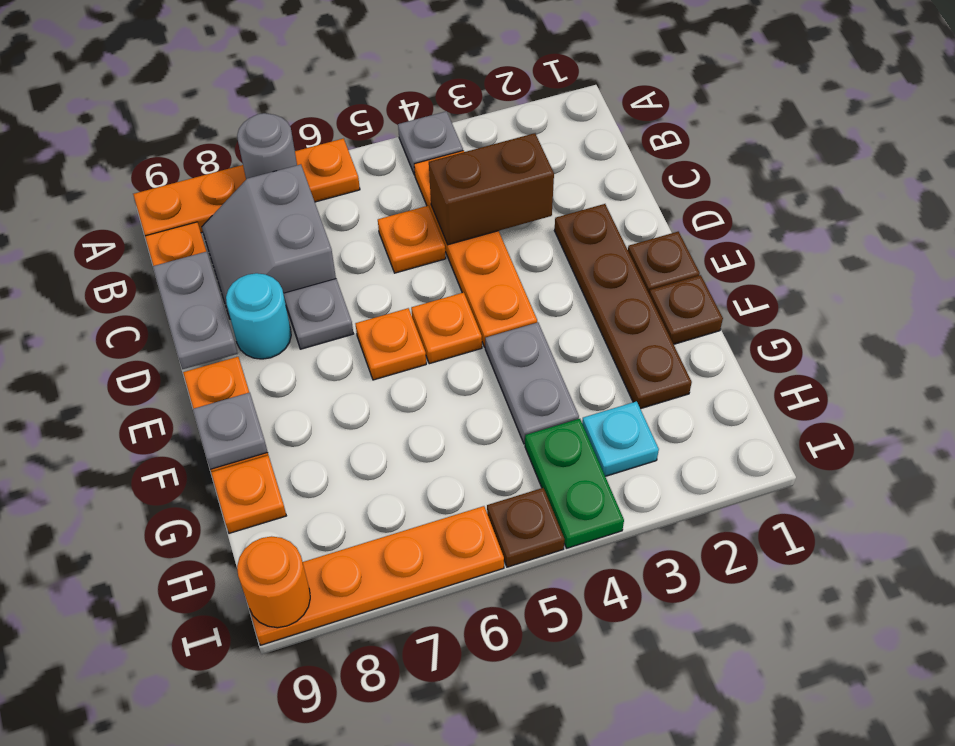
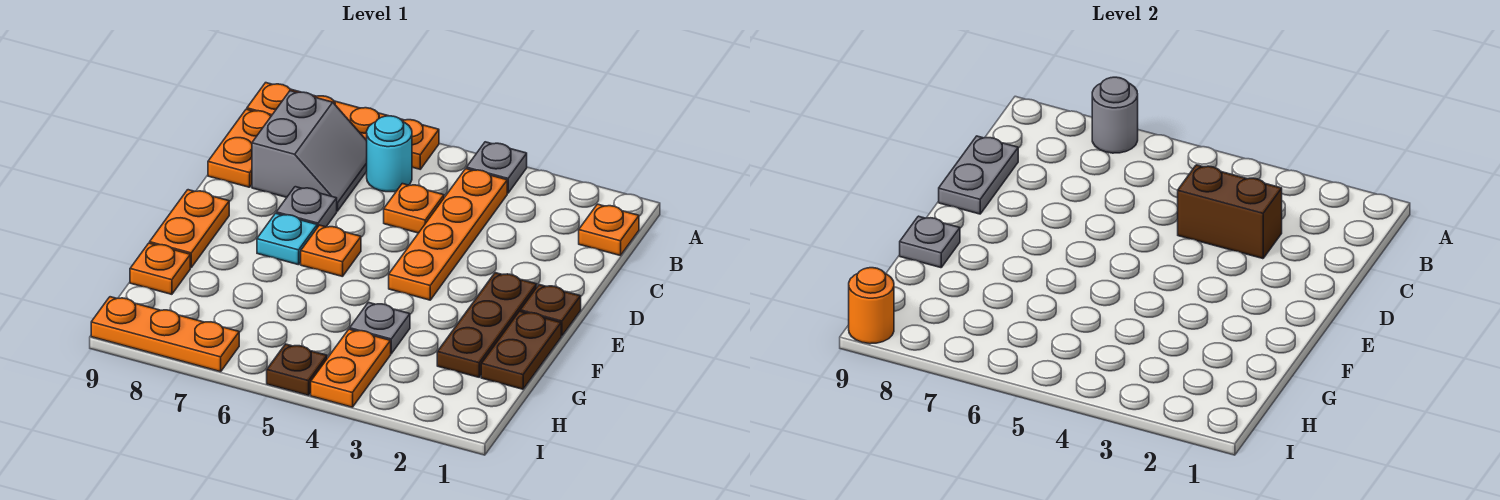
grey slope B7:C8 level 1 top 7 -> grey slope B7:C8 level 1 top 8
brown plate D2:G2 level 1 -> brown plate E2:G2 level 1
cyan round brick D8 level 1 -> cyan round brick B6 level 1
orange plate E5 level 1 -> orange plate B1 level 1
brown plate F1 level 1 -> brown plate F1:G1 level 1
grey plate F4:G4 level 1 -> grey plate G4 level 1
cyan plate H3 level 1 -> cyan plate E7 level 1
green plate H4:I4 level 1 -> orange plate H4:I4 level 1
orange plate I6:I9 level 1 -> orange plate I7:I9 level 1

